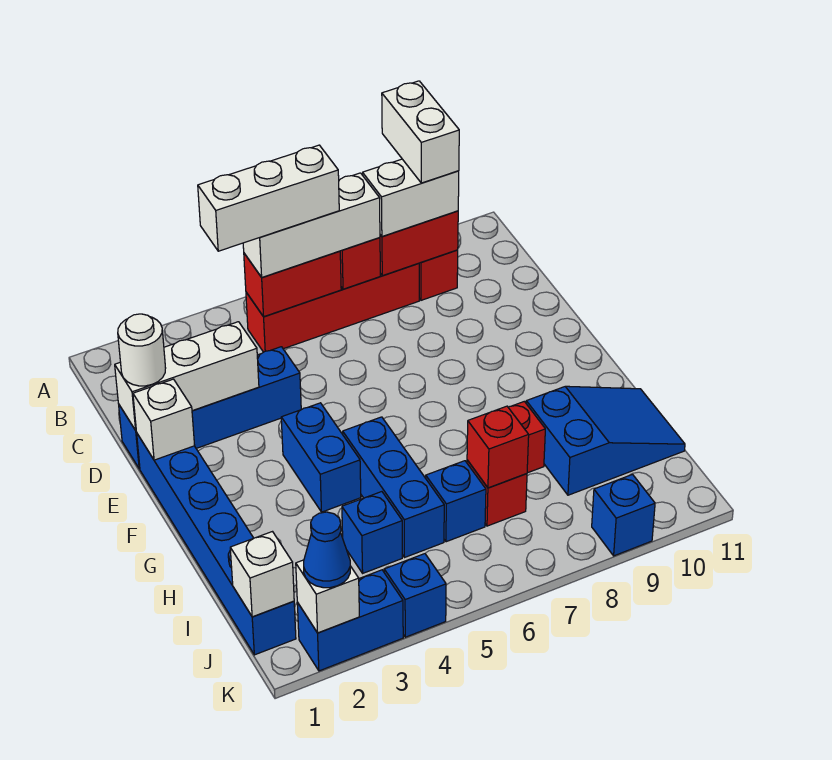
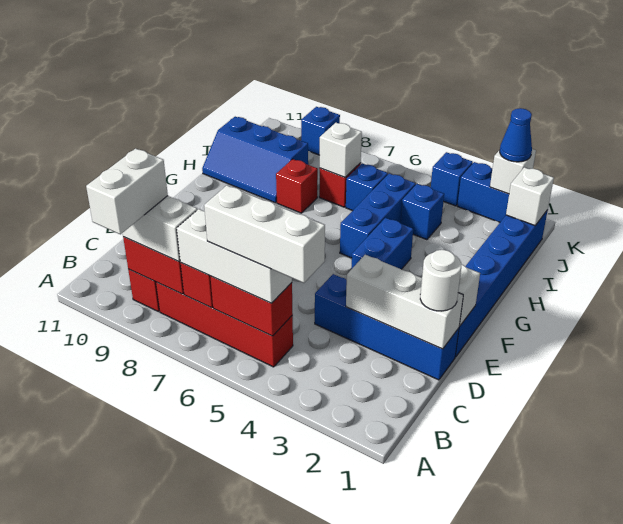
blue slope H9:I11 level 1 top 9 -> blue slope H9:I11 level 1 top I
red brick I7 level 2 -> white brick I7 level 2

